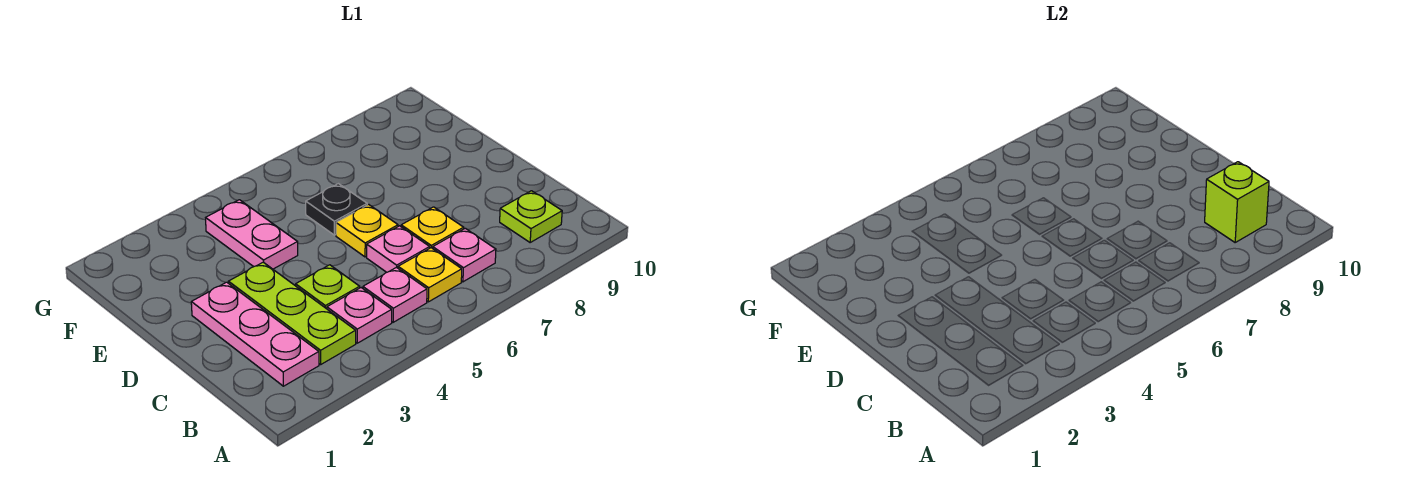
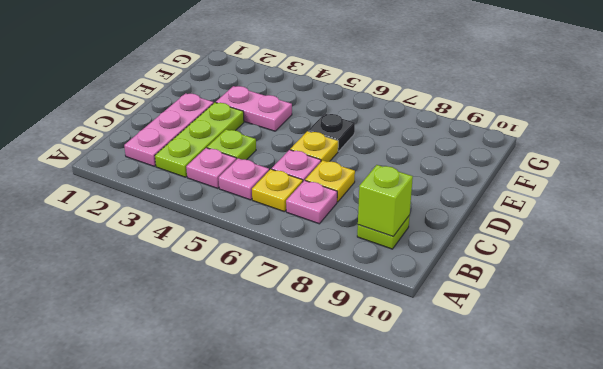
pink plate E4:F4 level 1 -> pink plate E3:E4 level 1

